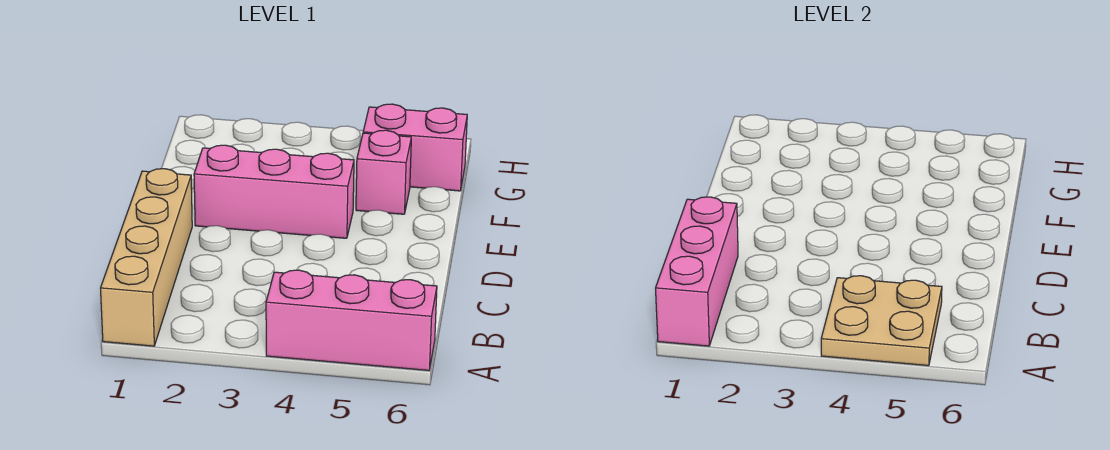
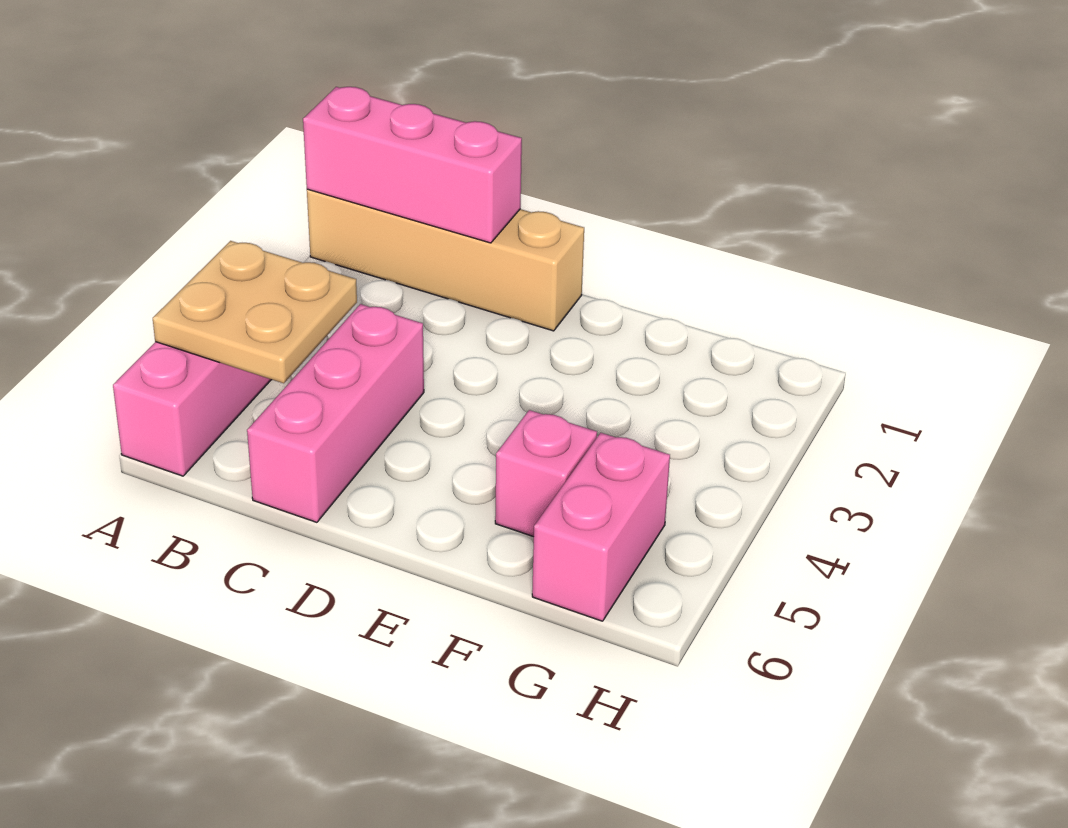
pink brick E2:E4 level 1 -> pink brick C4:C6 level 1

